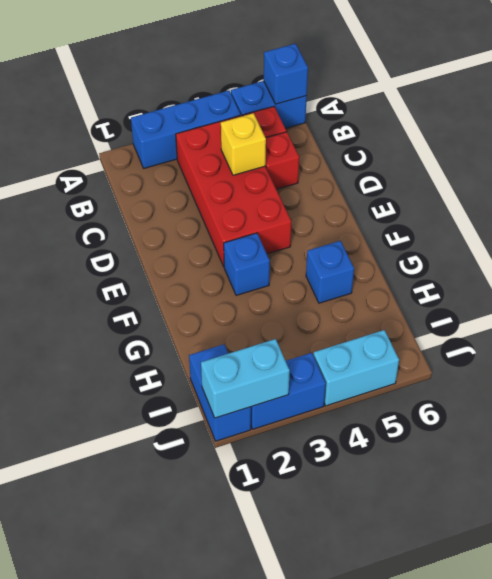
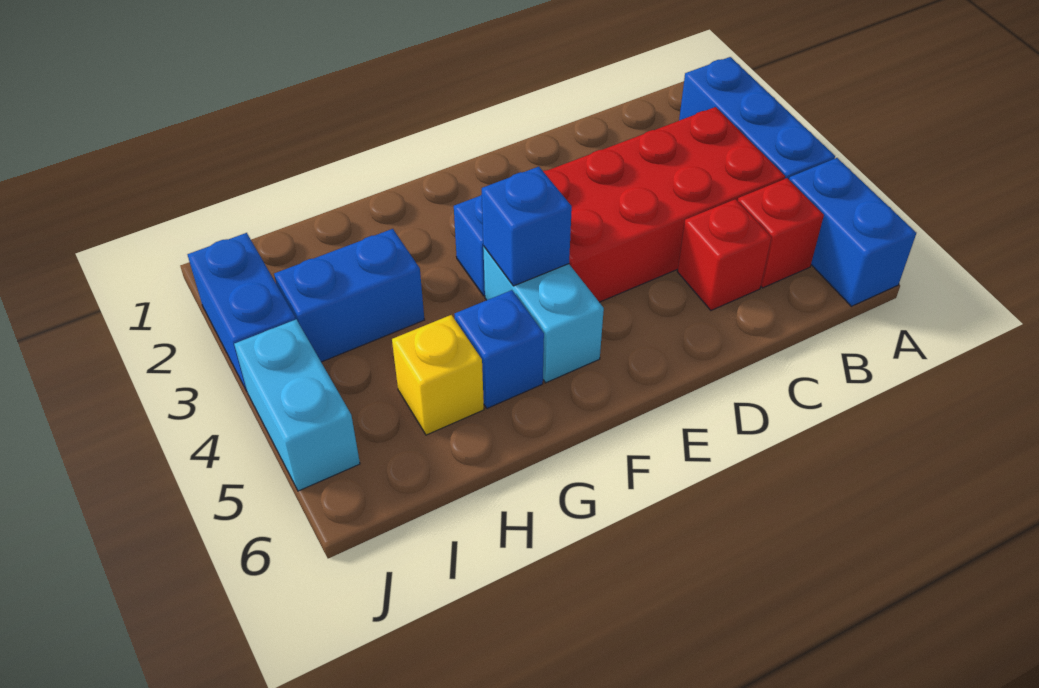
blue brick A6 level 2 -> blue brick F4 level 2
yellow brick C4 level 2 -> yellow brick H5 level 1
blue brick I1:J1 level 1 -> blue brick H3:I3 level 1
cyan brick J1:J2 level 2 -> cyan brick F4:F5 level 1

